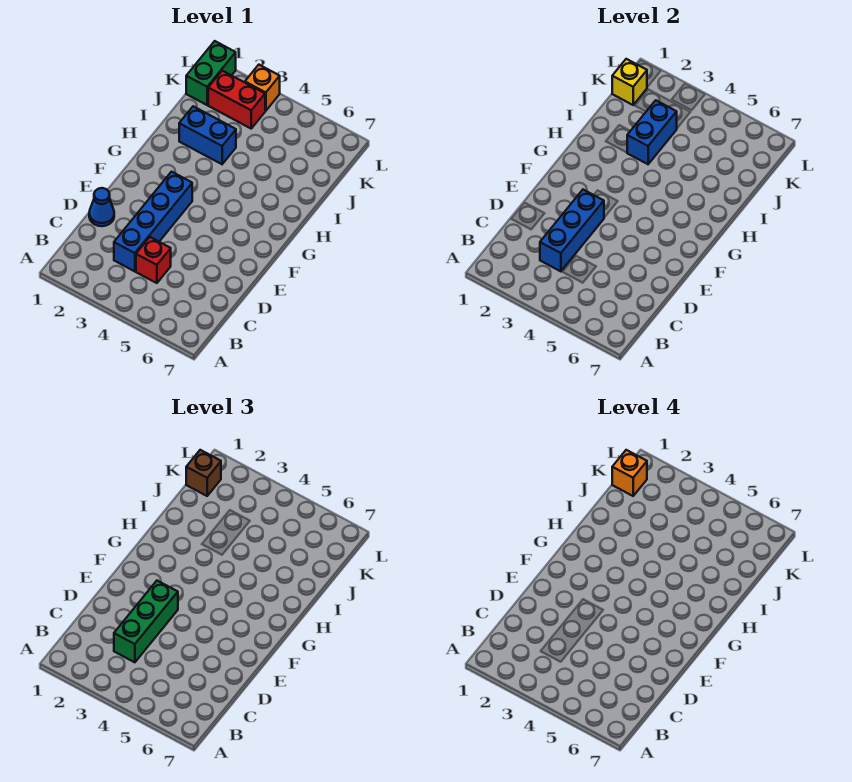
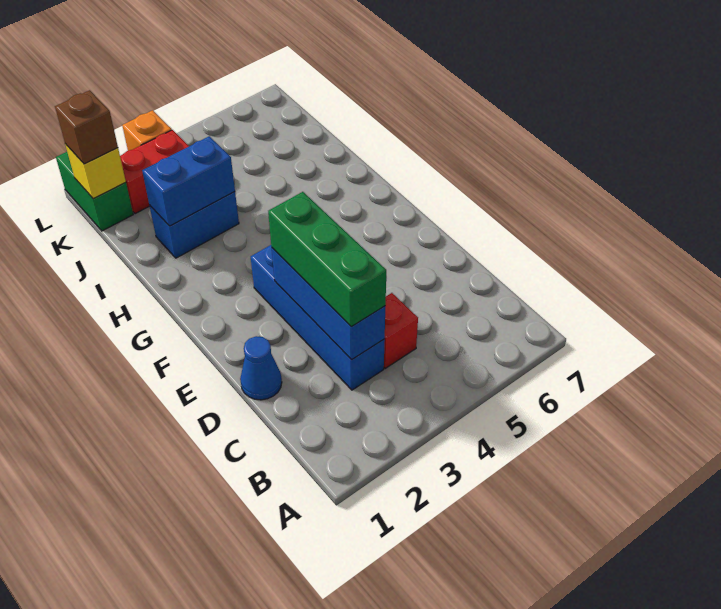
blue brick I3:J3 level 2 -> blue brick I2:I3 level 2
orange brick K1 level 4 -> none

